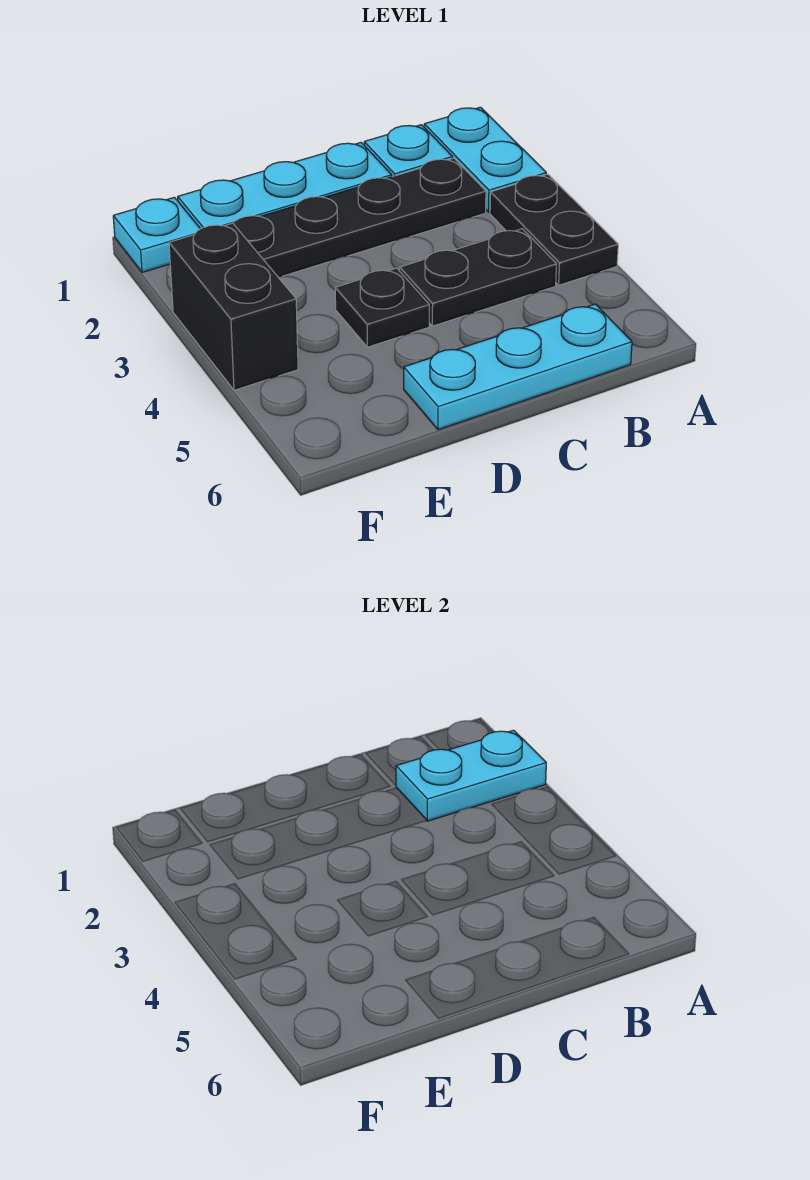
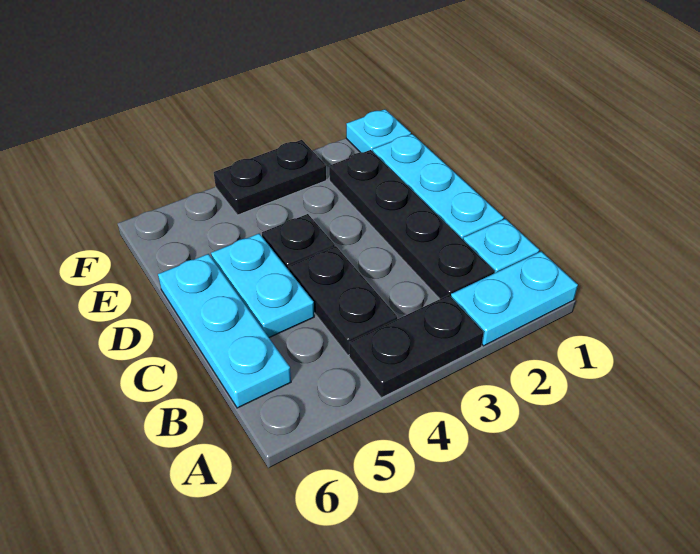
cyan plate A2:B2 level 2 -> cyan plate C5:D5 level 1
black brick F3:F4 level 1 -> black plate F3:F4 level 1

